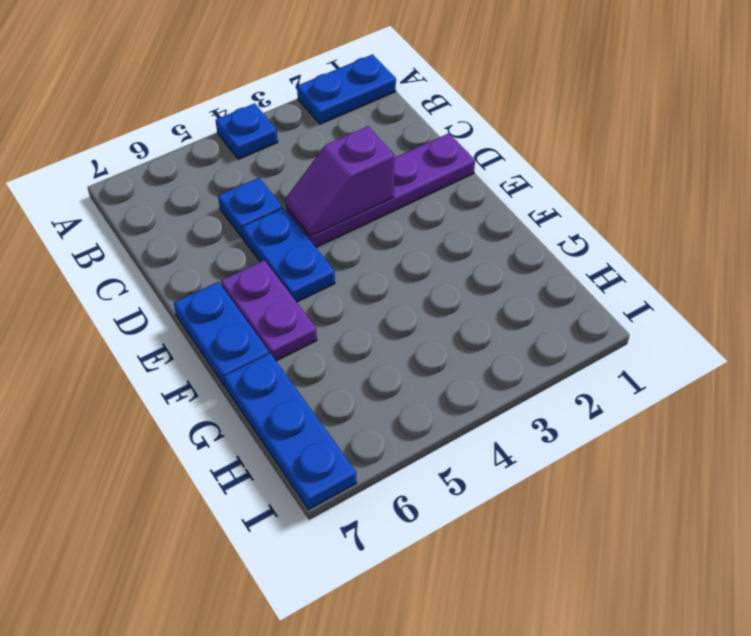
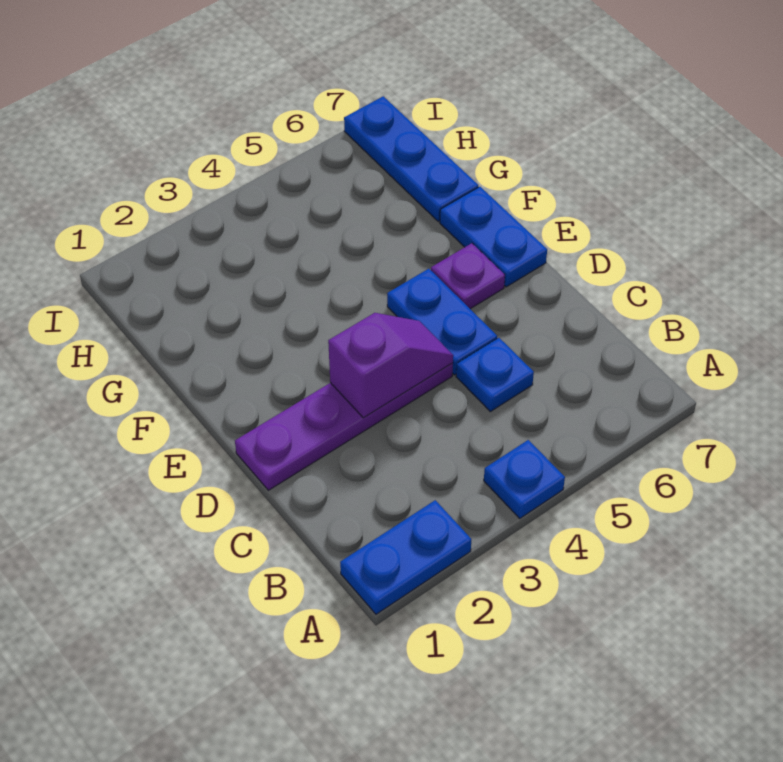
purple plate E6:F6 level 1 -> purple plate E6 level 1

